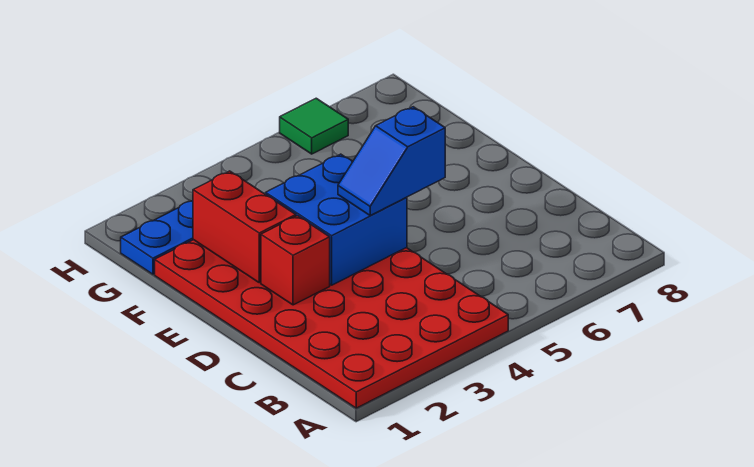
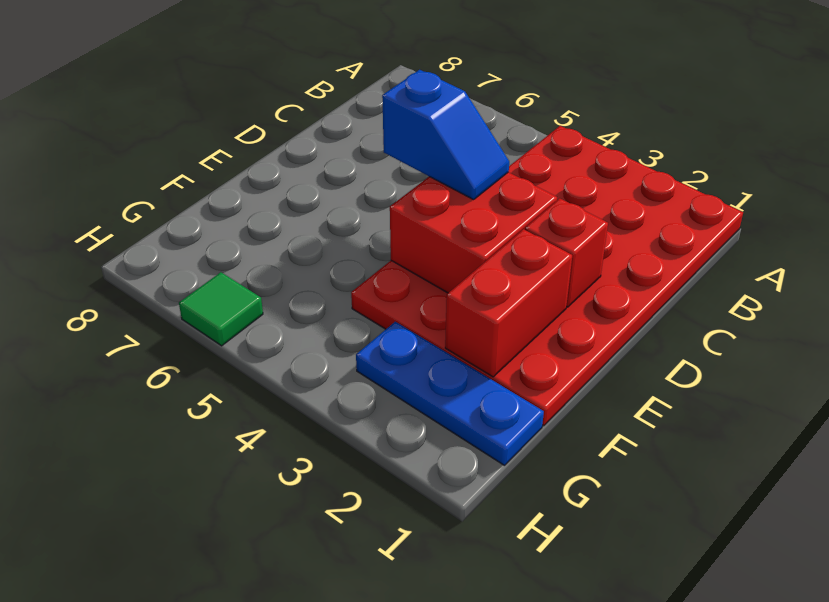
blue brick D3:E4 level 2 -> red brick D3:E4 level 2

